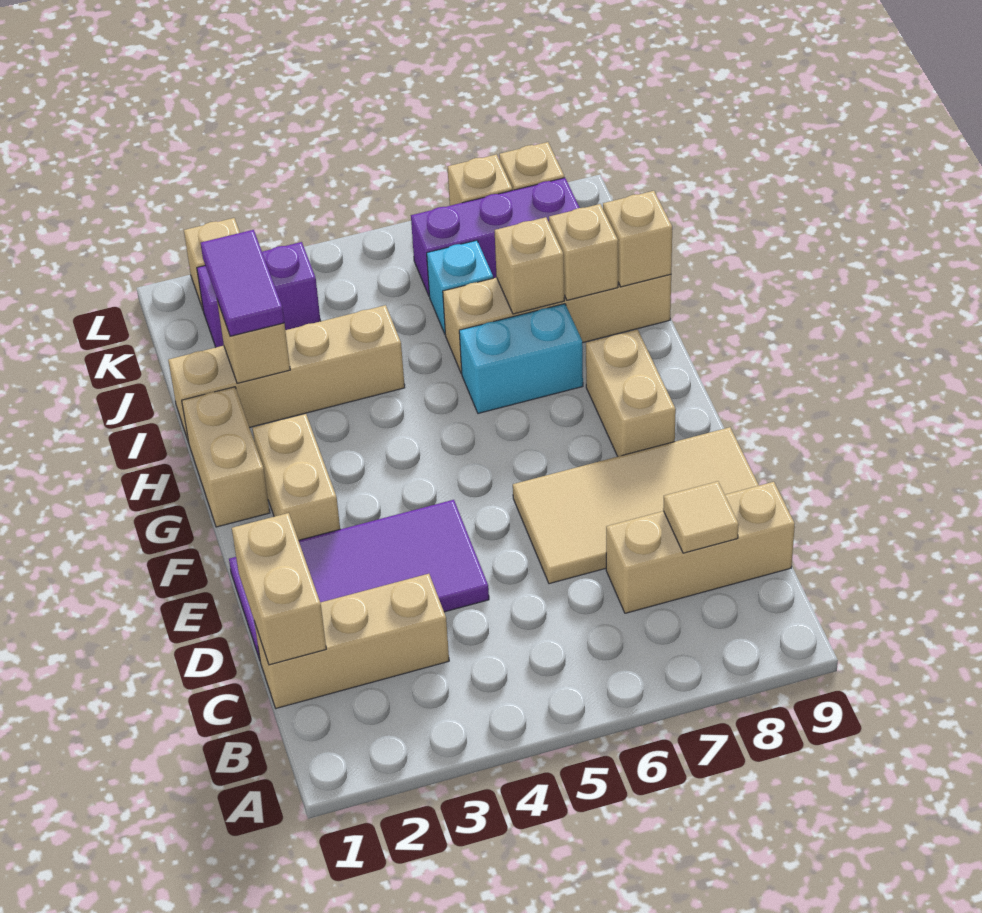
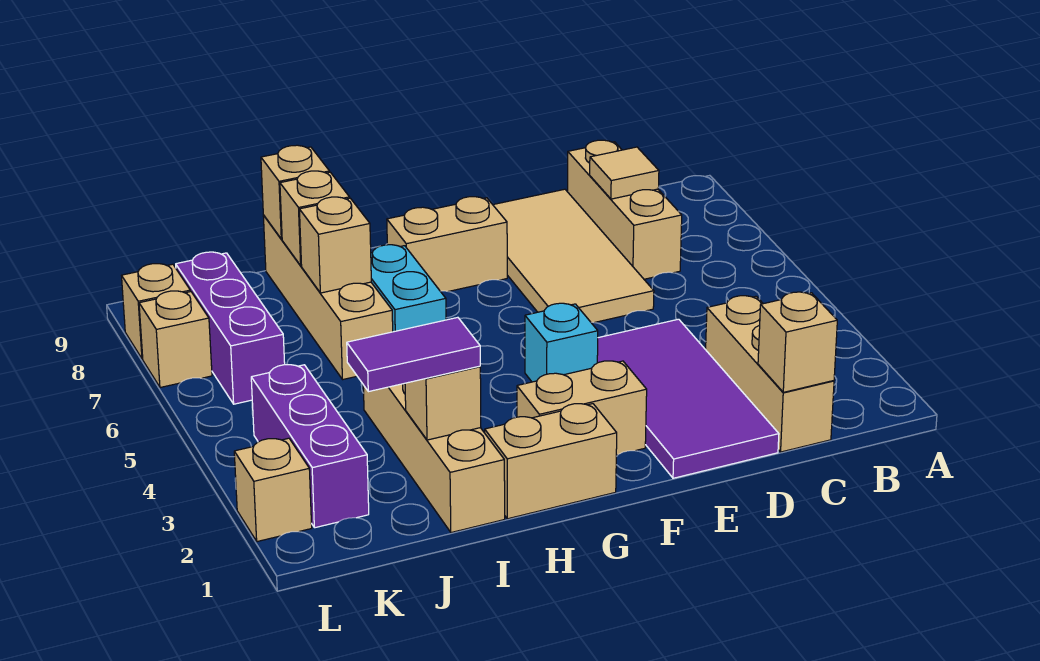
tan brick C1:D1 level 2 -> tan brick C1 level 2
cyan brick J6 level 1 -> cyan brick F4 level 1
purple brick K2:K3 level 1 -> purple brick K2:K4 level 1

